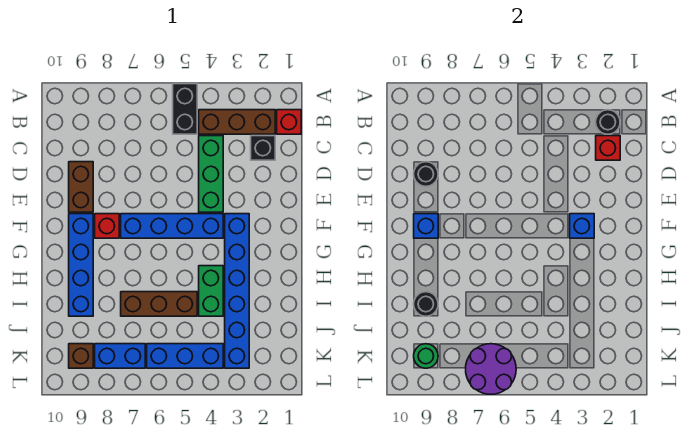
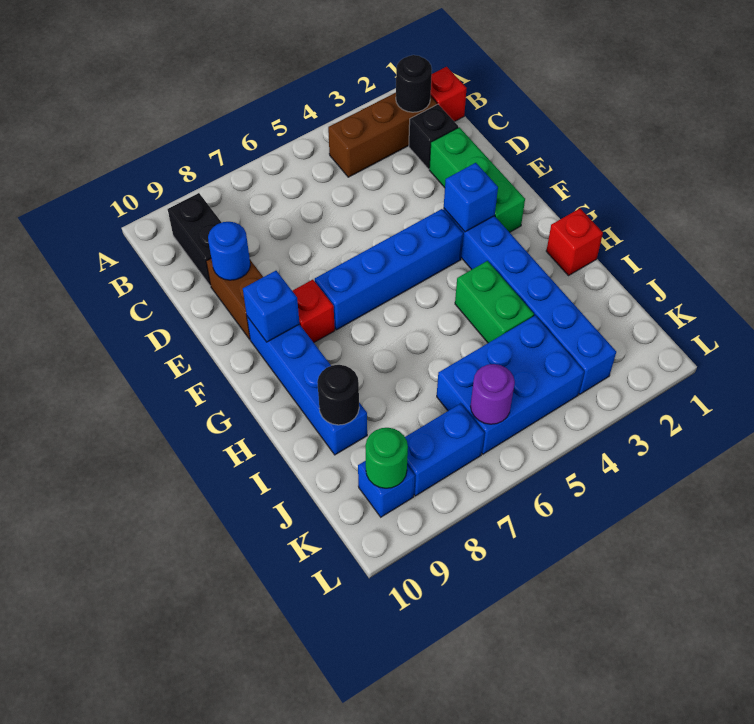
black brick A5:B5 level 1 -> black brick B9:C9 level 1
red brick C2 level 2 -> red brick H1 level 1
green brick C4:E4 level 1 -> green brick D2:F2 level 1
black round brick D9 level 2 -> blue round brick D9 level 2
brown brick I5:I7 level 1 -> none
blue brick K4:K6 level 1 -> blue brick J4:K6 level 1
purple round brick K6:L7 level 2 -> purple round brick K6 level 2
brown brick K9 level 1 -> blue brick K9 level 1

